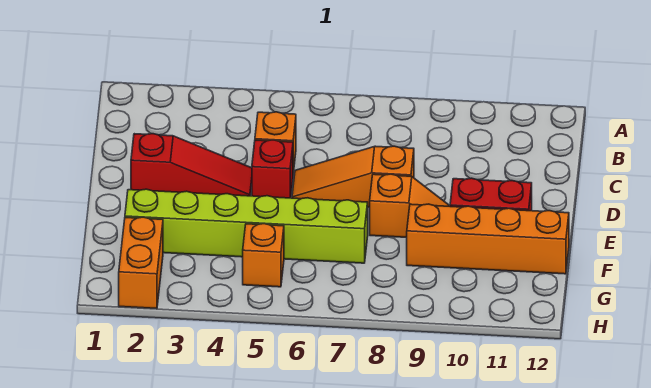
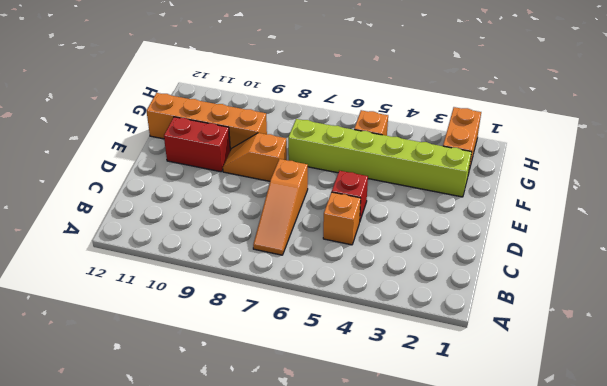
red slope D2:D4 level 1 top 2 -> none
orange slope D6:D8 level 1 top 8 -> orange slope B7:D7 level 1 top D

